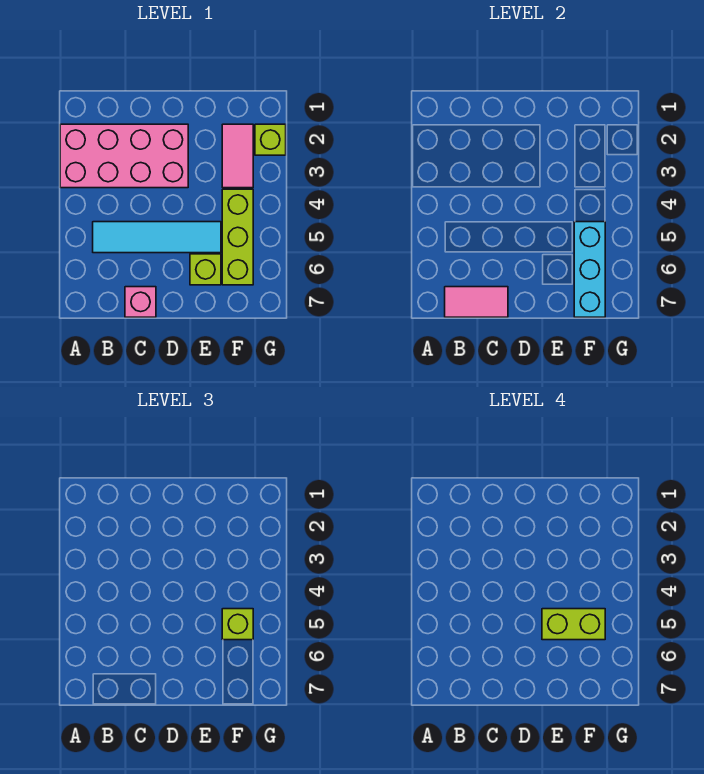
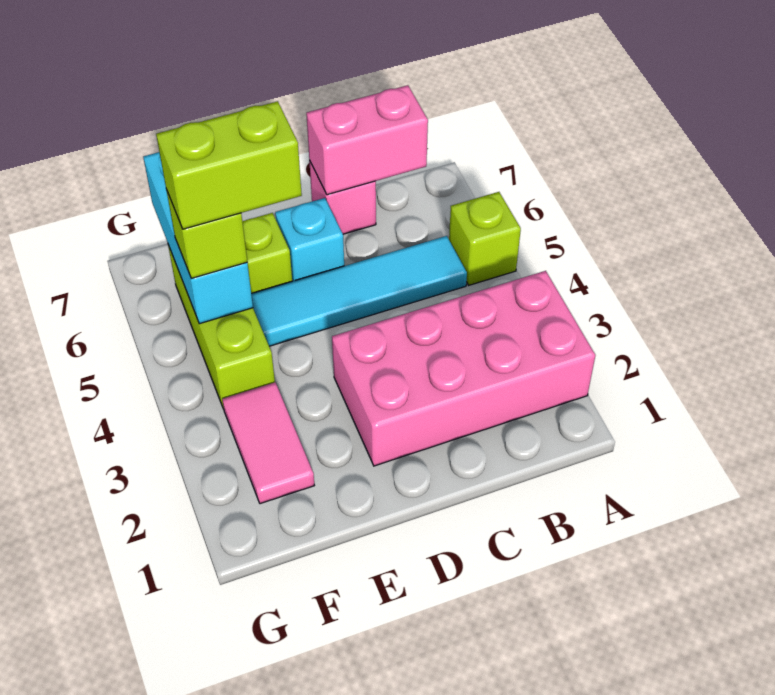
pink tile B7:C7 level 2 -> pink brick B7:C7 level 2
none -> cyan brick D6 level 1
lime brick G2 level 1 -> lime brick A5 level 1

